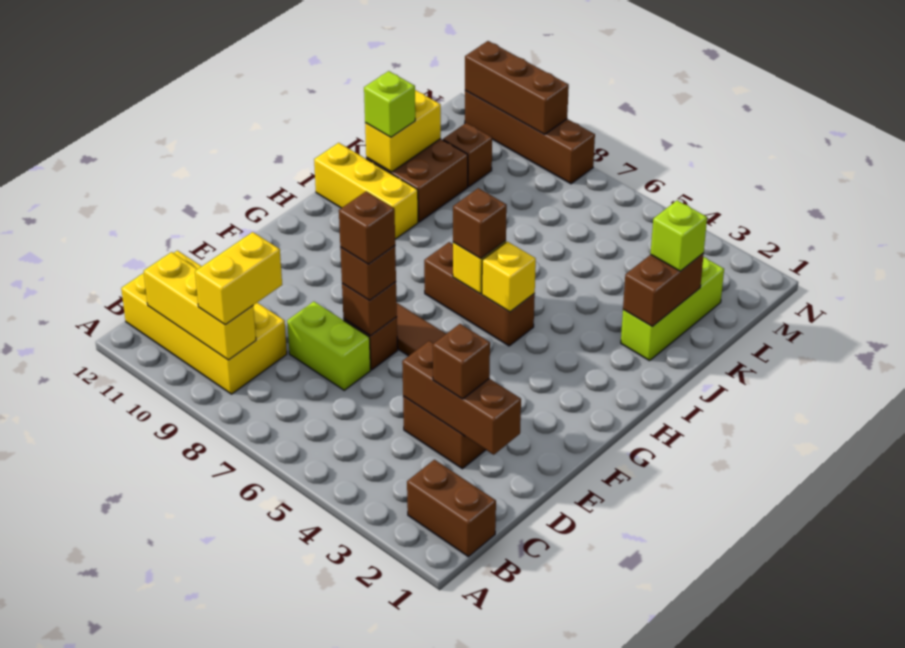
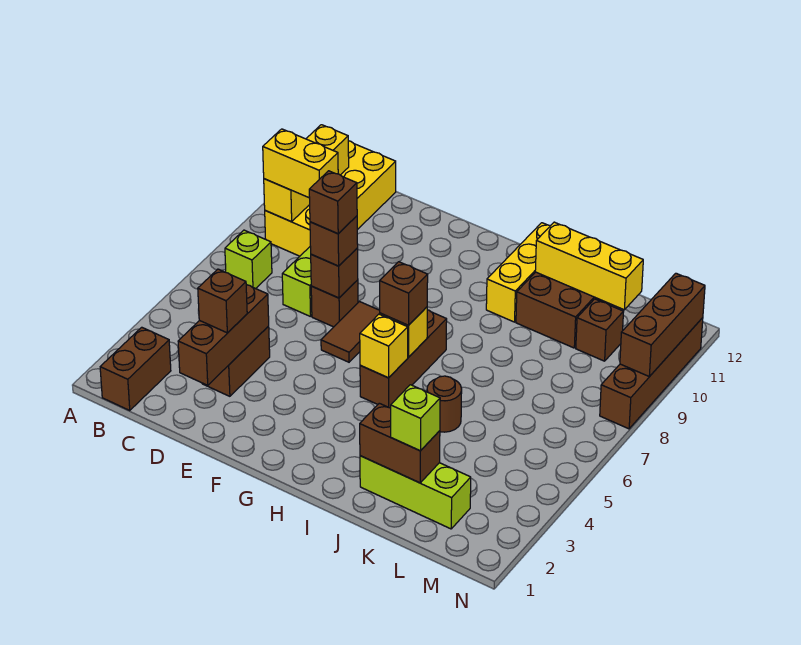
none -> brown round brick J5 level 1
yellow brick J11:K11 level 2 -> yellow brick J11:L11 level 2
lime brick J11 level 3 -> lime brick B7 level 1

